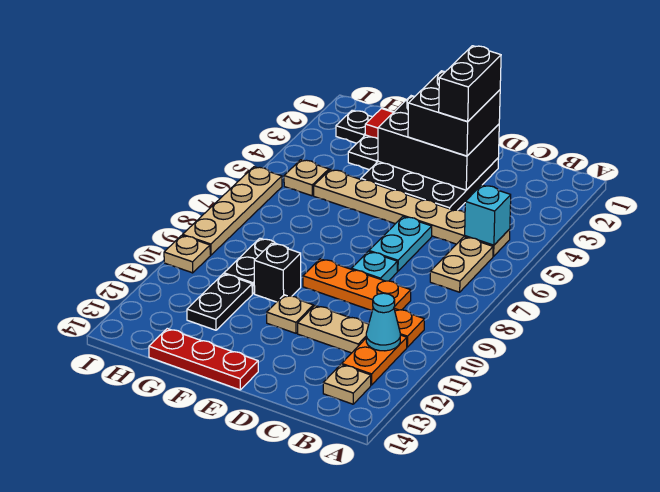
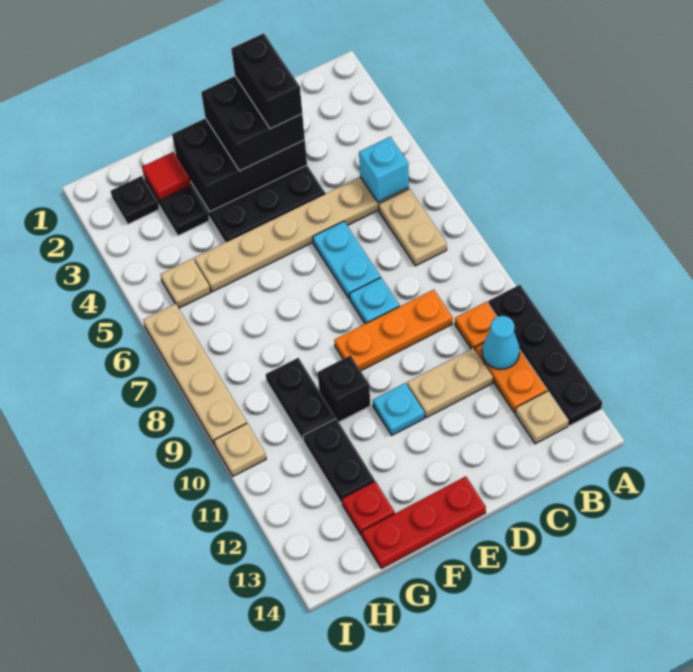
none -> black plate A10:A13 level 1
tan plate E11 level 1 -> cyan plate E11 level 1
none -> red plate G13 level 1

